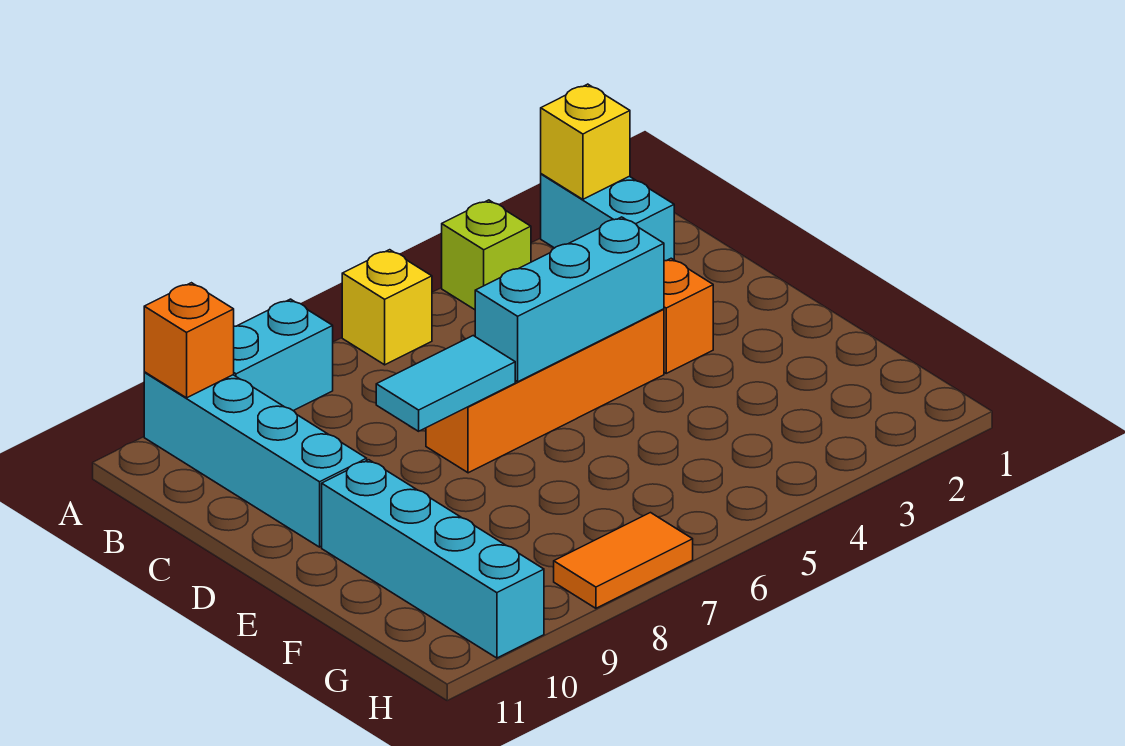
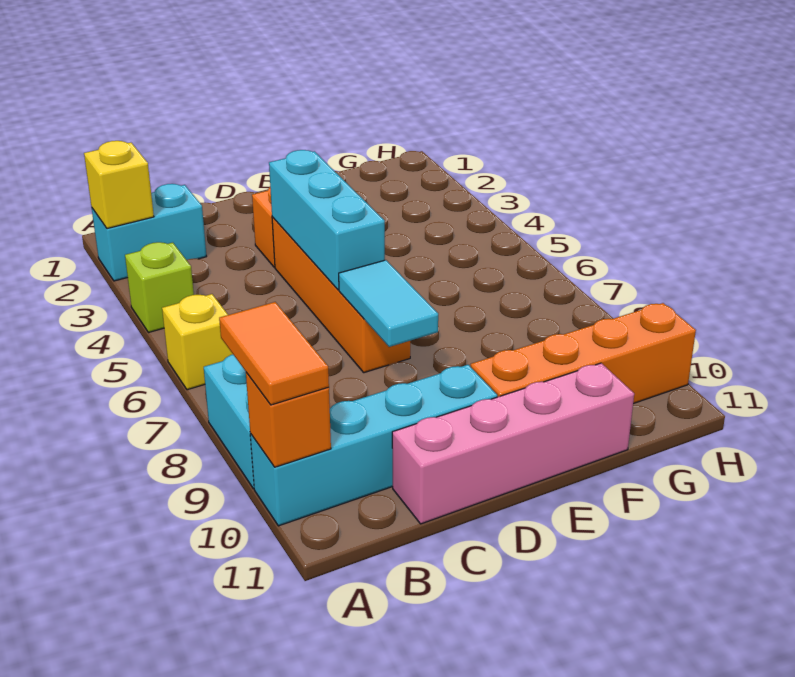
none -> pink brick C11:F11 level 1
cyan brick E10:H10 level 1 -> orange brick E10:H10 level 1
orange tile H7:H8 level 1 -> orange tile A9:A10 level 3

